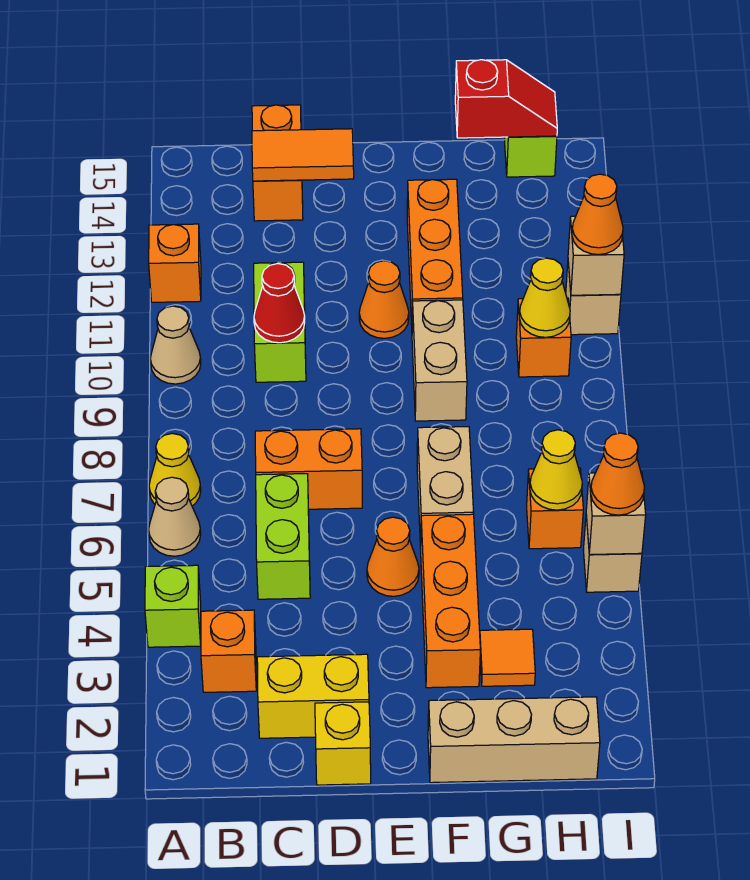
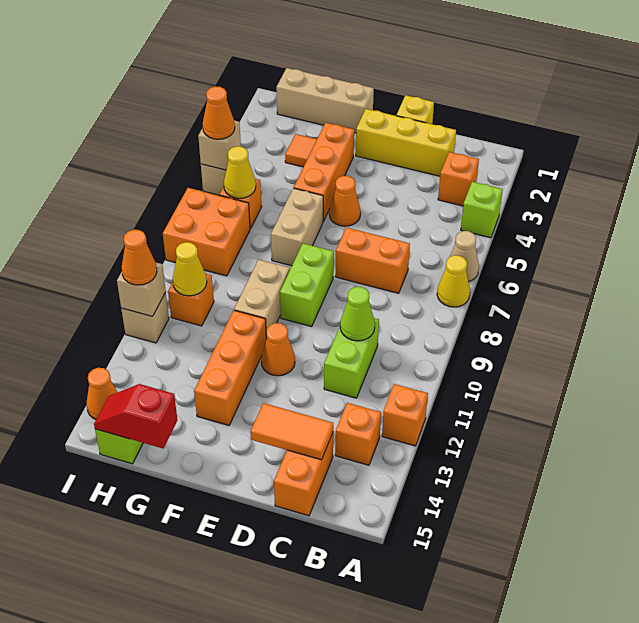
tan cone A10 level 1 -> none
none -> orange brick B13 level 1
yellow brick C2:D2 level 1 -> yellow brick C2:E2 level 1
lime brick C5:C6 level 1 -> lime brick E8:E9 level 1
red cone C10 level 2 -> lime cone C10 level 2
none -> orange brick H7:I8 level 1
none -> orange cone I14 level 1

